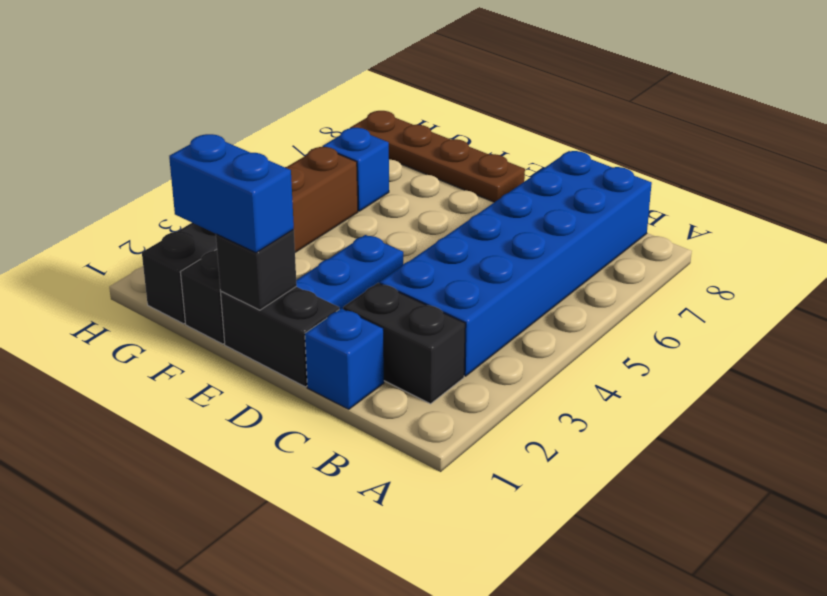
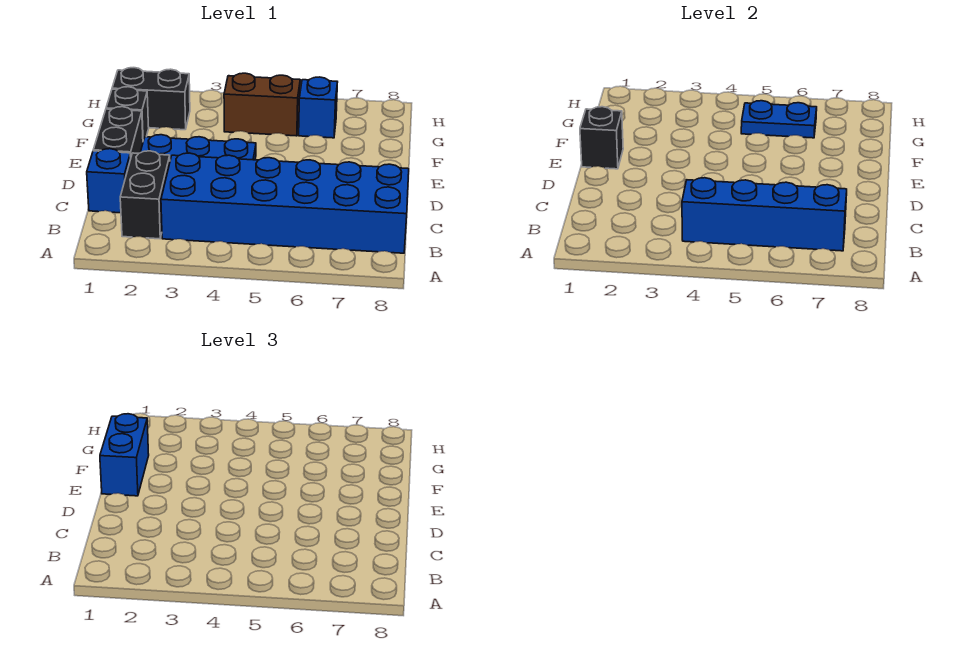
none -> blue brick B4:B7 level 2
brown plate E8:H8 level 1 -> none
none -> blue plate G5:G6 level 2

